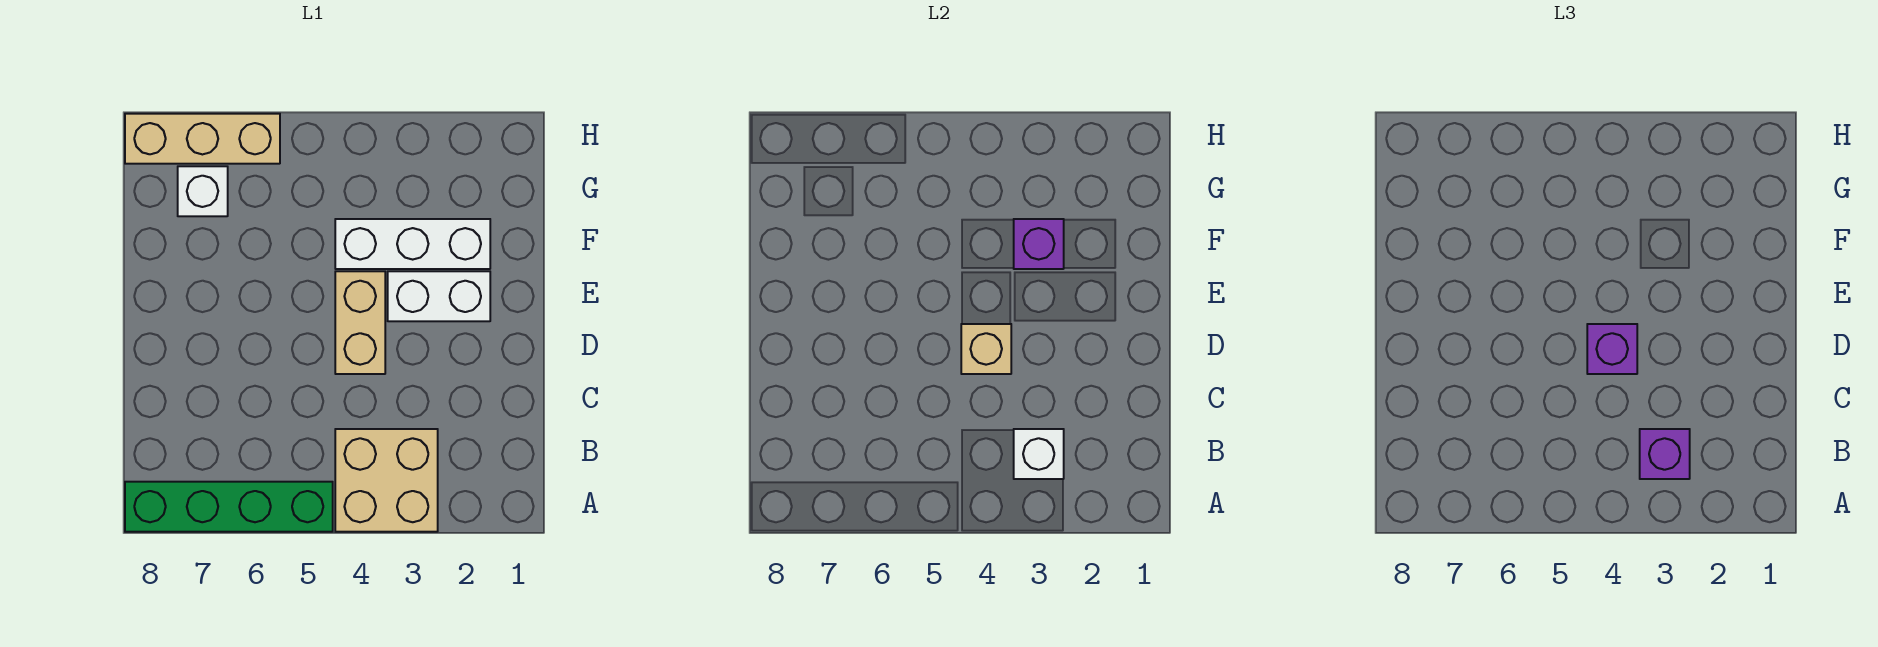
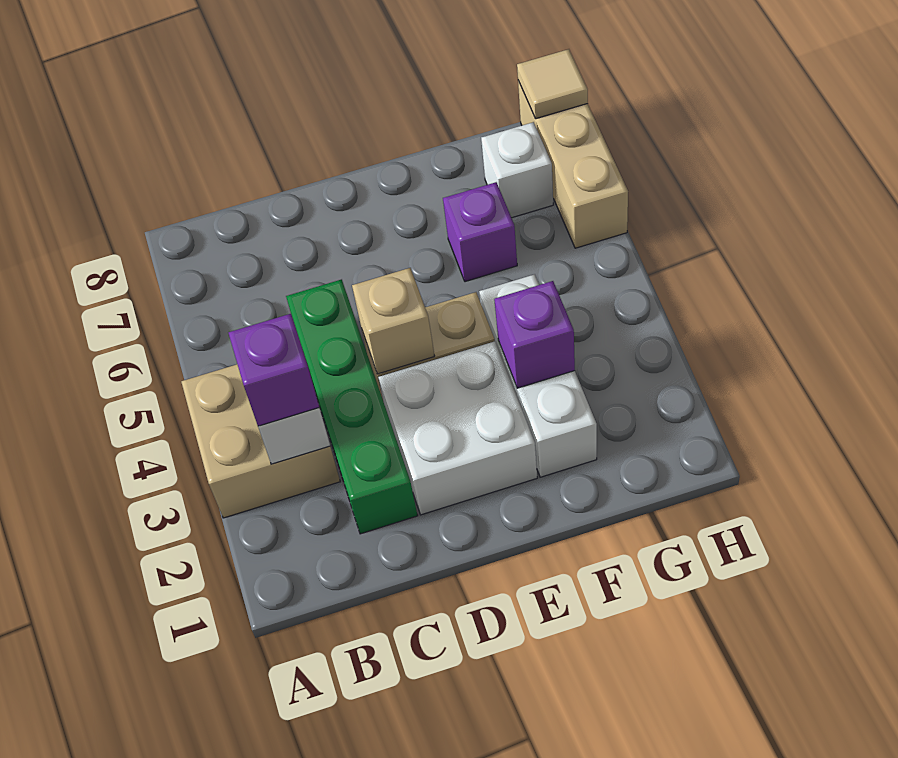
green brick A5:A8 level 1 -> green brick C2:C5 level 1
purple brick D4 level 3 -> purple brick F6 level 1
white brick E2:E3 level 1 -> white brick D2:E3 level 1
none -> tan tile H8 level 2

